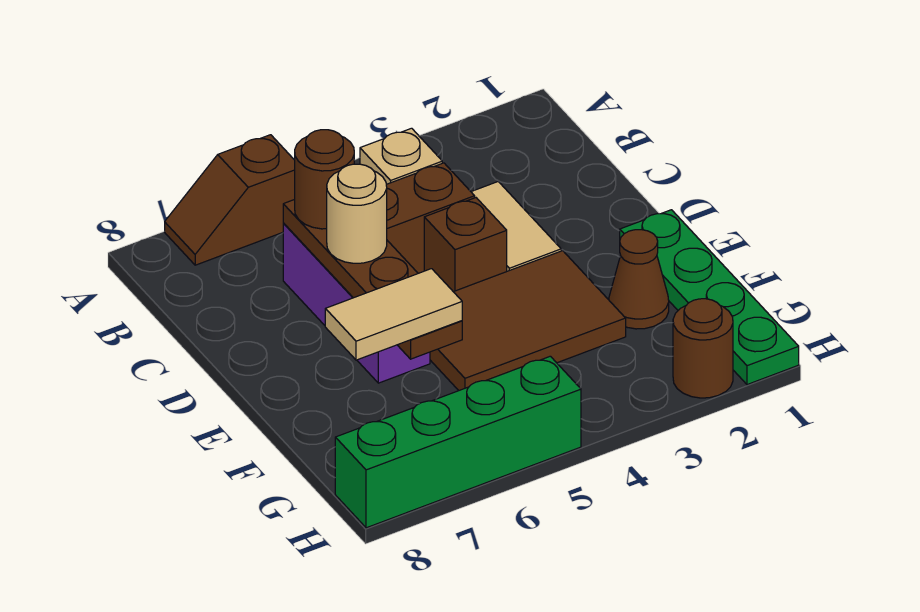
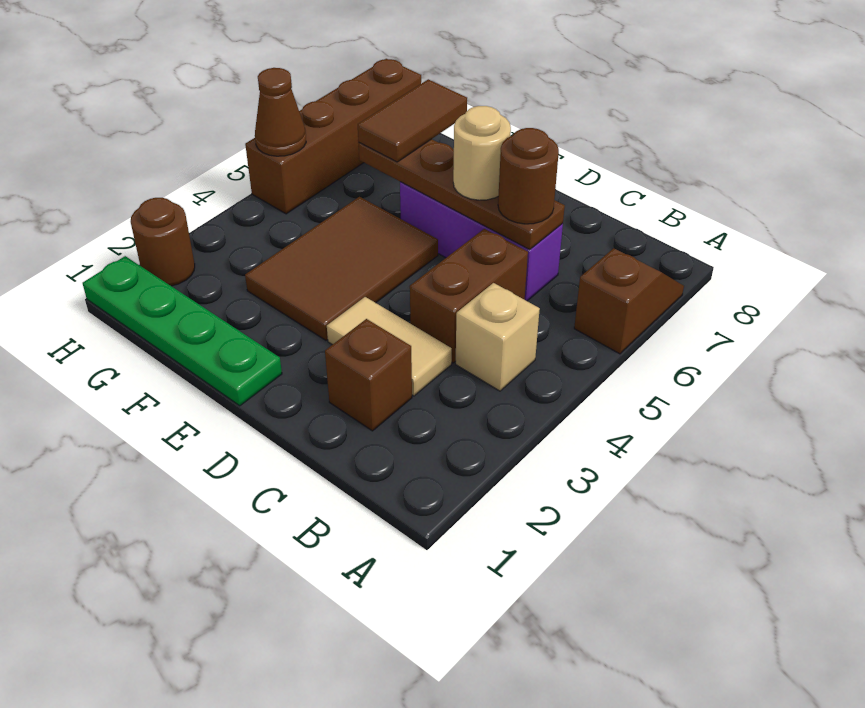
brown brick D4 level 1 -> brown brick C2 level 1
brown cone F2 level 1 -> brown cone H5 level 2
tan tile F6:F7 level 3 -> brown tile F6:F7 level 3
green brick H5:H8 level 1 -> brown brick H5:H8 level 1

